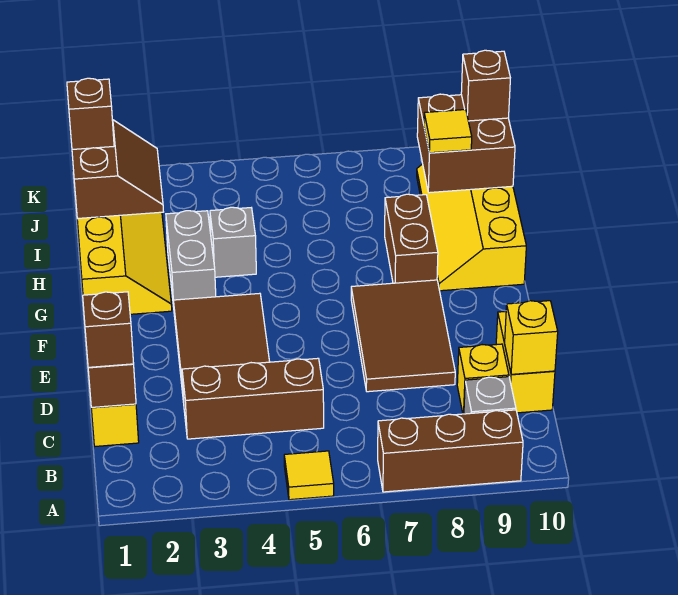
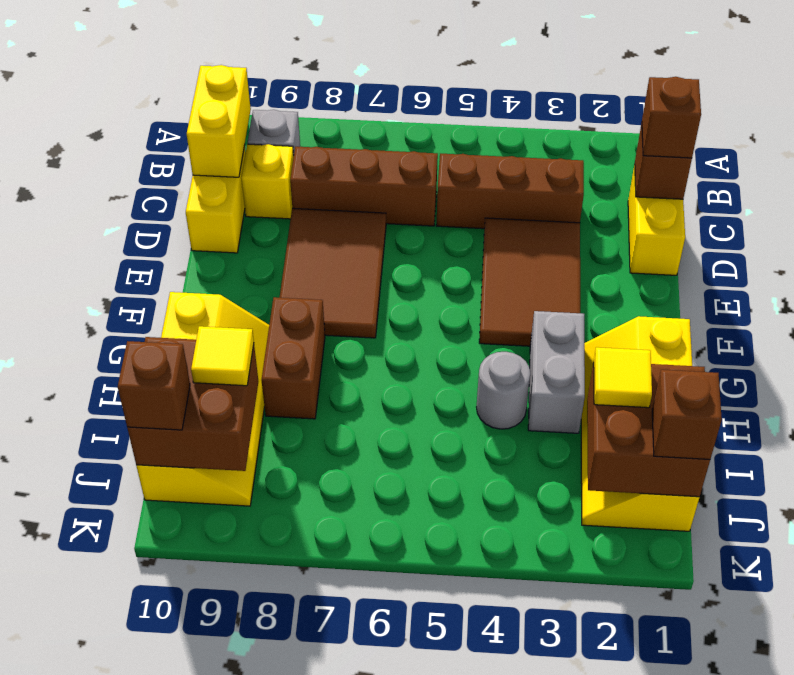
yellow tile A5 level 1 -> yellow tile I2 level 3
brown brick A7:A9 level 1 -> brown brick C6:C8 level 1
yellow brick C10 level 2 -> yellow brick B10:C10 level 2
grey brick H4 level 1 -> grey round brick H4 level 1
brown slope I1:J2 level 2 top 1 -> brown brick I1:J2 level 2

